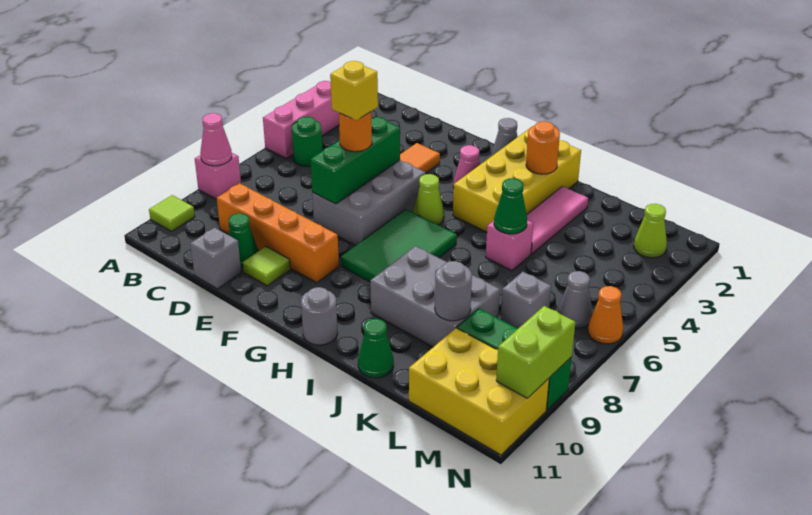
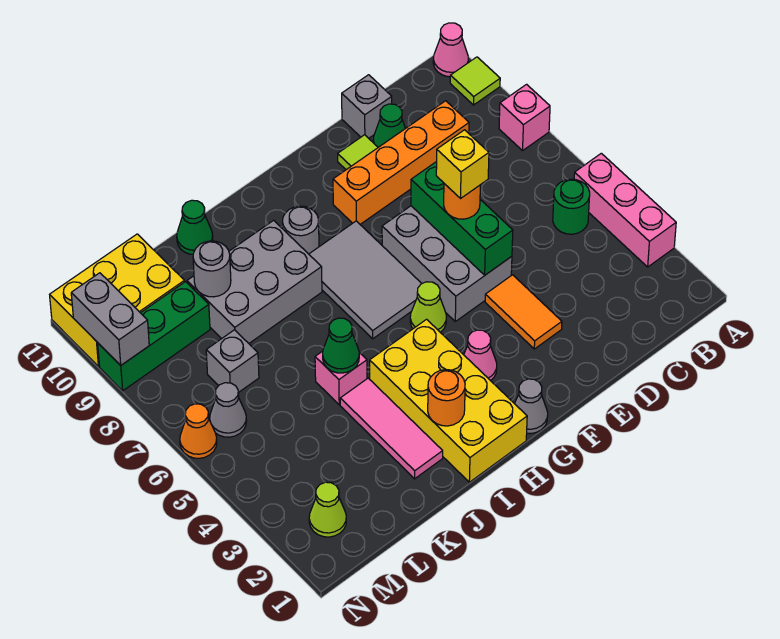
pink cone A8 level 2 -> pink cone A11 level 1
green tile G6:H8 level 1 -> grey tile G6:H8 level 1
grey round brick H11 level 1 -> grey round brick H9 level 1
lime brick N9:N10 level 2 -> grey brick N9:N10 level 2

